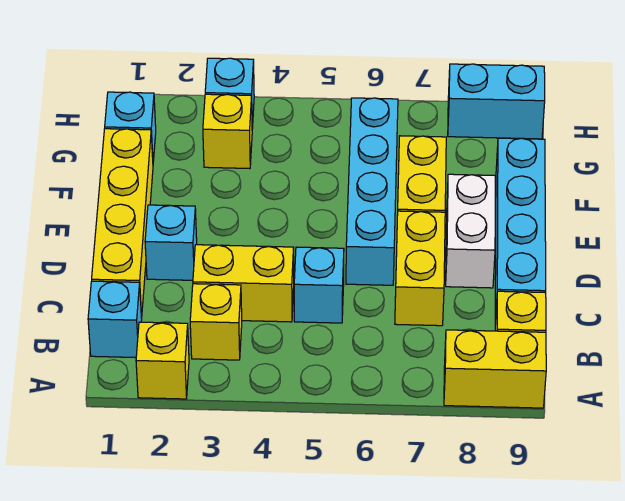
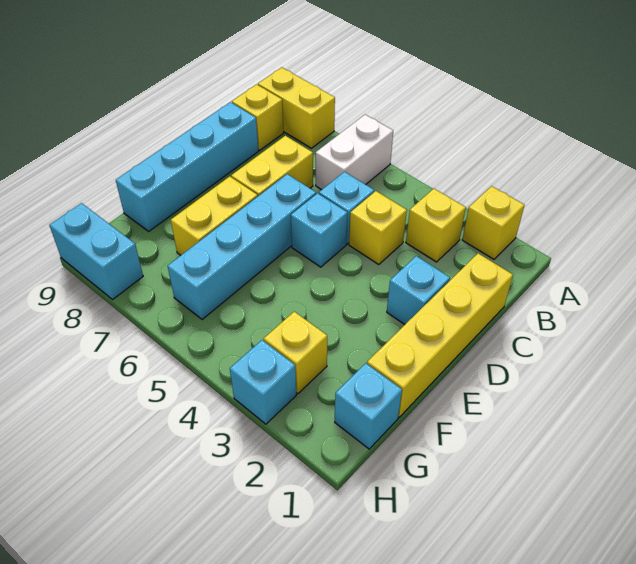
cyan brick B1 level 1 -> cyan brick D5 level 1
yellow brick C3:C4 level 1 -> yellow brick C4 level 1
white brick D8:E8 level 1 -> white brick A6:B6 level 1

